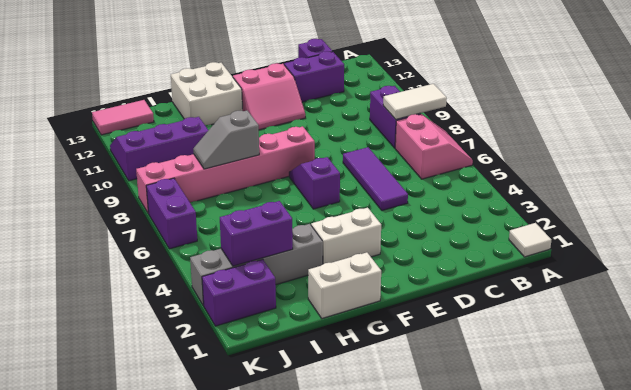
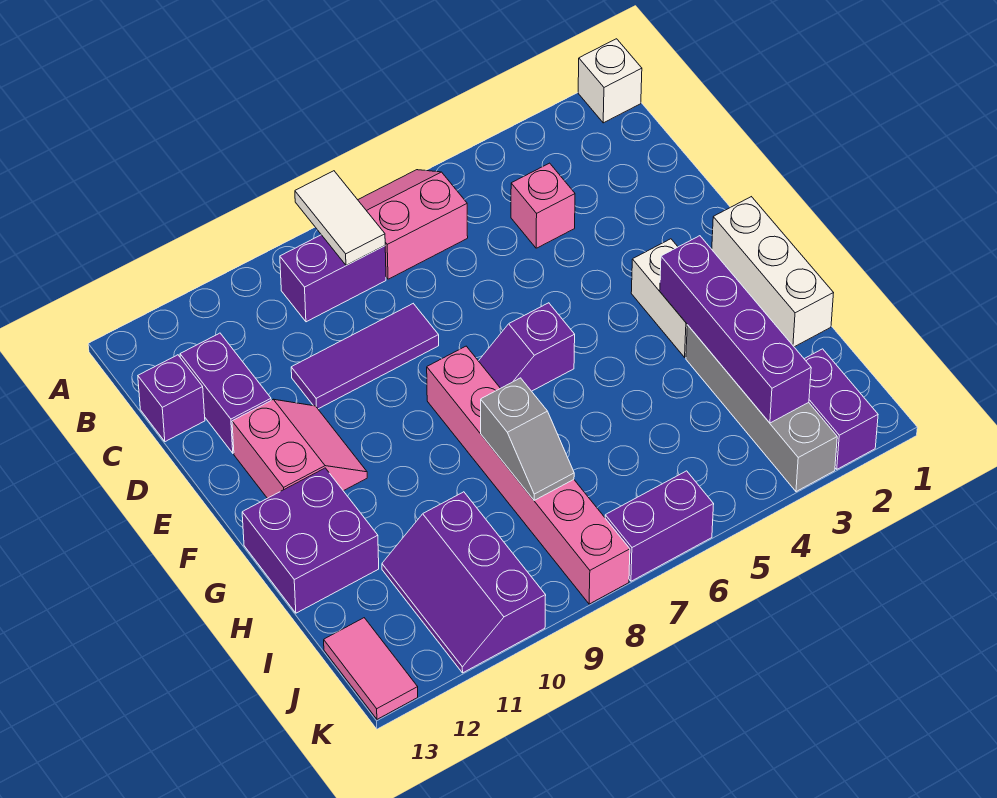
white tile A1 level 1 -> white brick A1 level 1
none -> pink brick C4 level 1
purple tile D5:D7 level 1 -> purple tile D8:D10 level 1
white brick G1:H1 level 1 -> white brick F1:H1 level 1
white brick G12:H13 level 1 -> purple brick G12:H13 level 1
purple brick I3:J3 level 2 -> purple brick G3:J3 level 2

